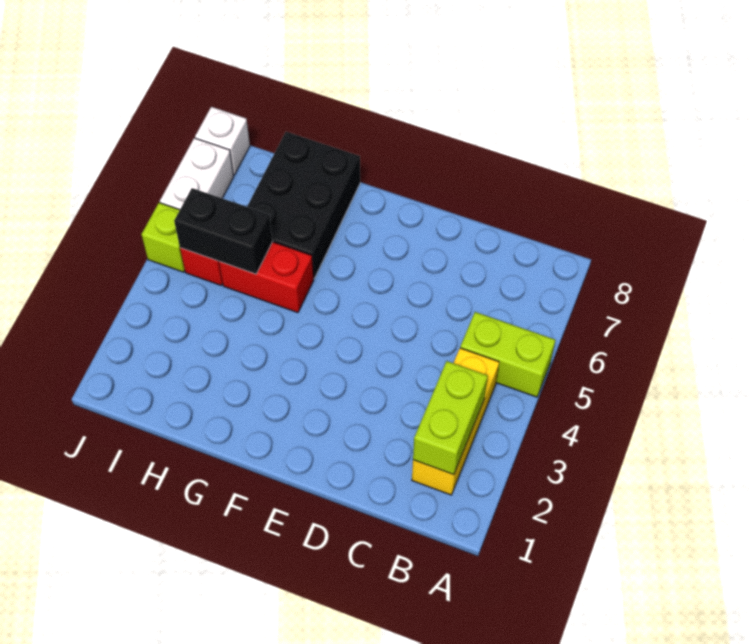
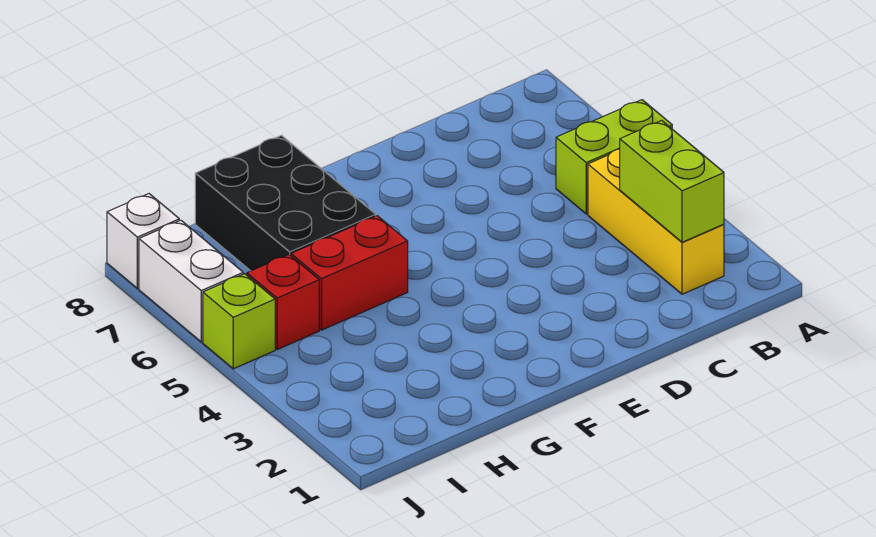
black brick H5:I5 level 2 -> none

